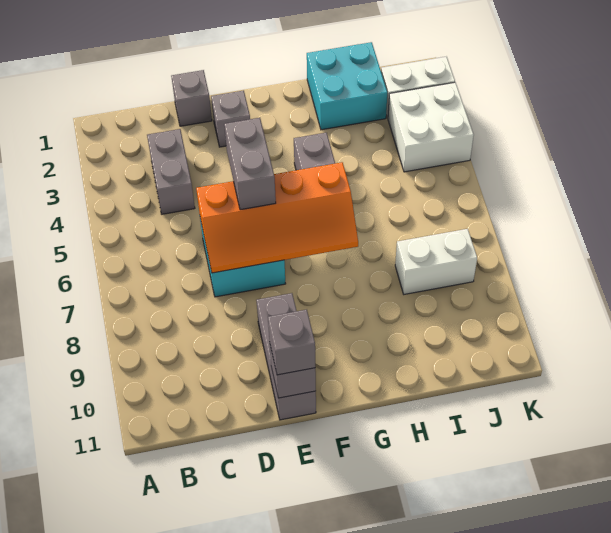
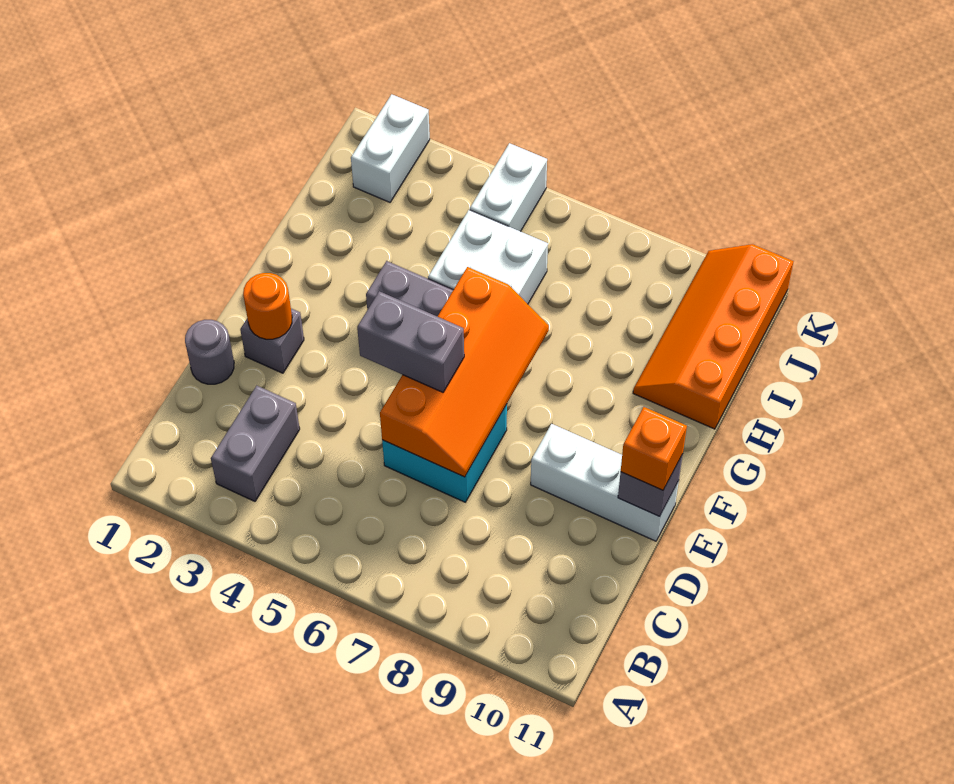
grey brick C3:C4 level 1 -> grey brick B3:C3 level 1
grey brick D1 level 1 -> grey round brick D1 level 1
none -> orange round brick E2 level 2
grey brick E9:E11 level 1 -> white brick E9:E11 level 1
grey brick E11 level 3 -> orange brick E11 level 3
cyan brick H1:I2 level 1 -> none
none -> orange slope H10:K11 level 1 top 11
white brick I8:J8 level 1 -> white brick J5:K5 level 1
white brick J3:K4 level 1 -> white brick H5:I6 level 1

